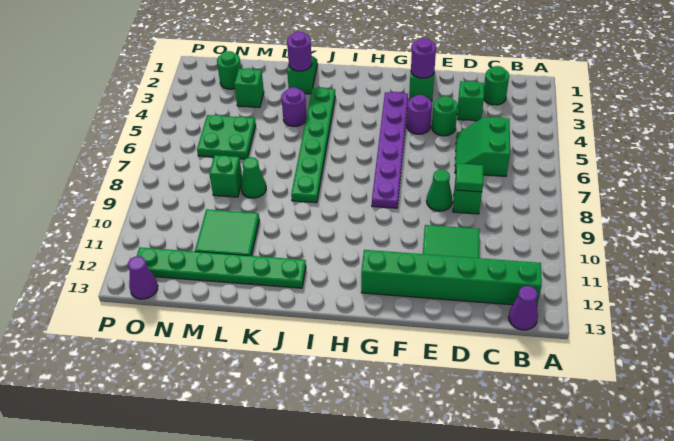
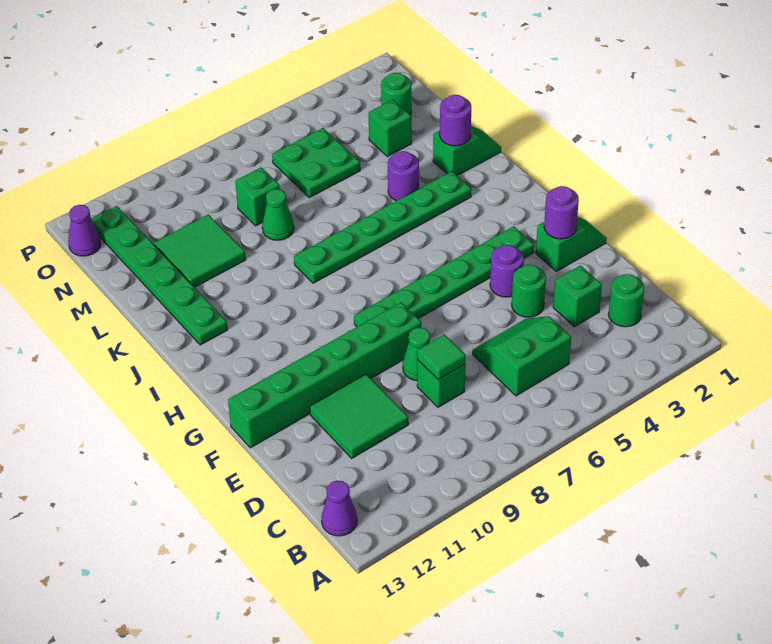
green brick B12:G12 level 1 -> green brick F8:F13 level 1
purple plate G3:G8 level 1 -> green plate G3:G8 level 1

